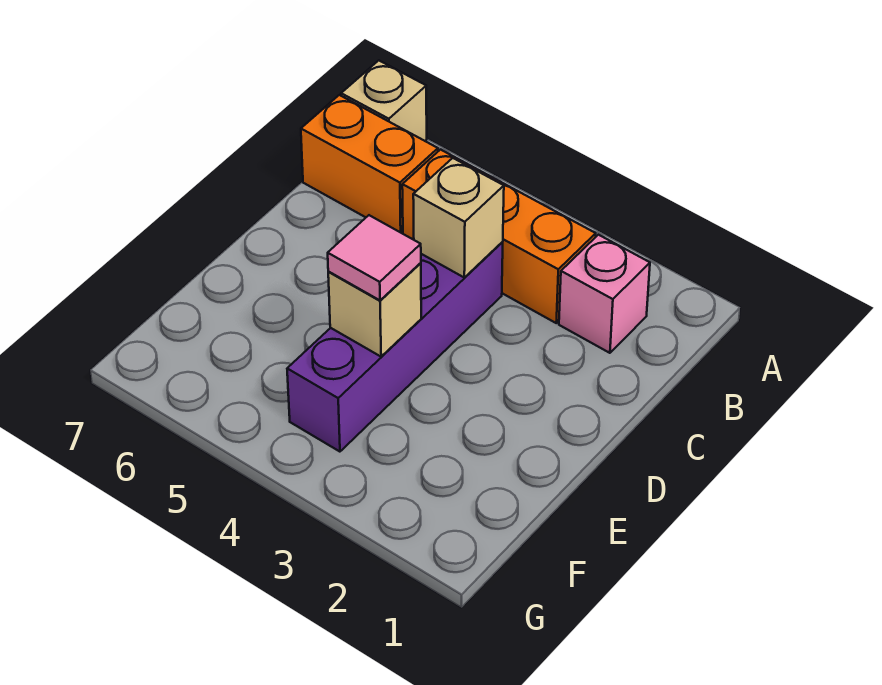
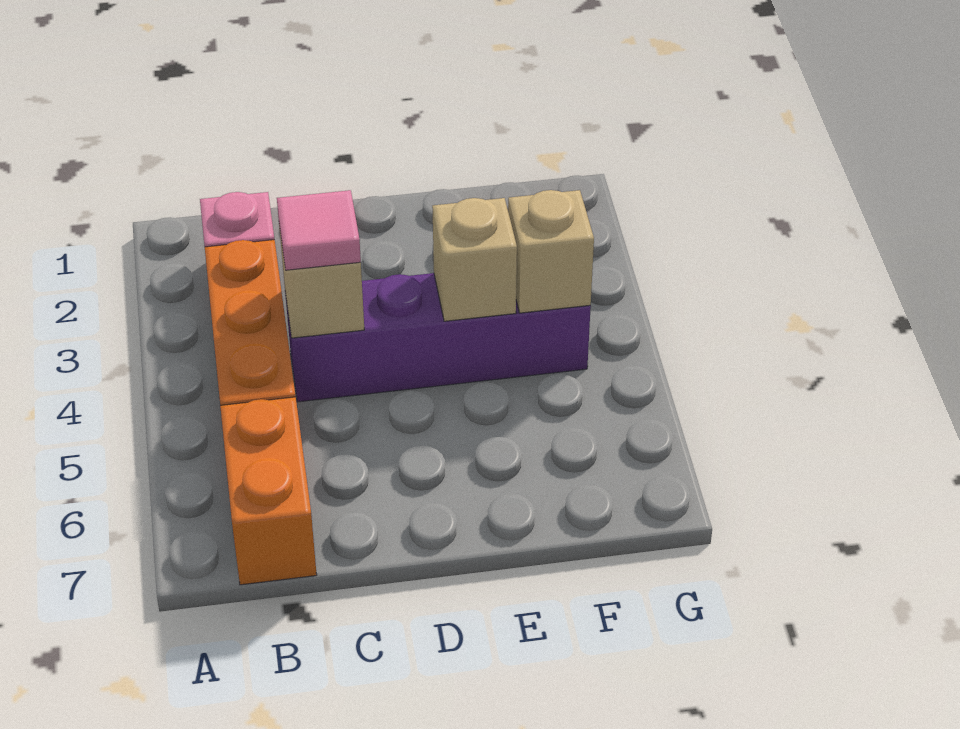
tan brick A7 level 1 -> tan brick F4 level 2
pink tile E4 level 3 -> pink tile C4 level 3

